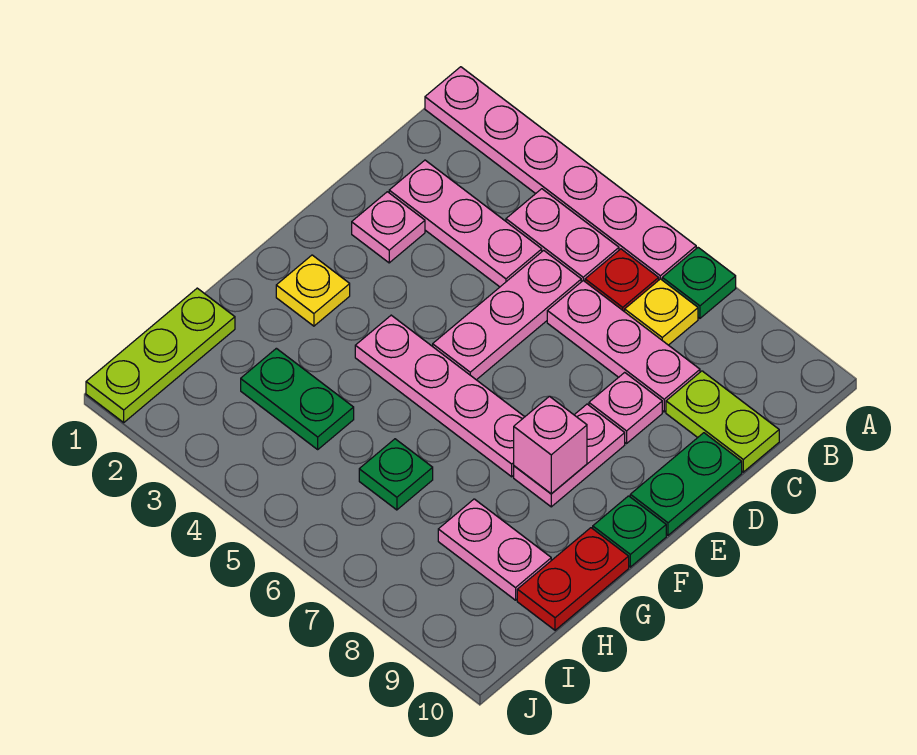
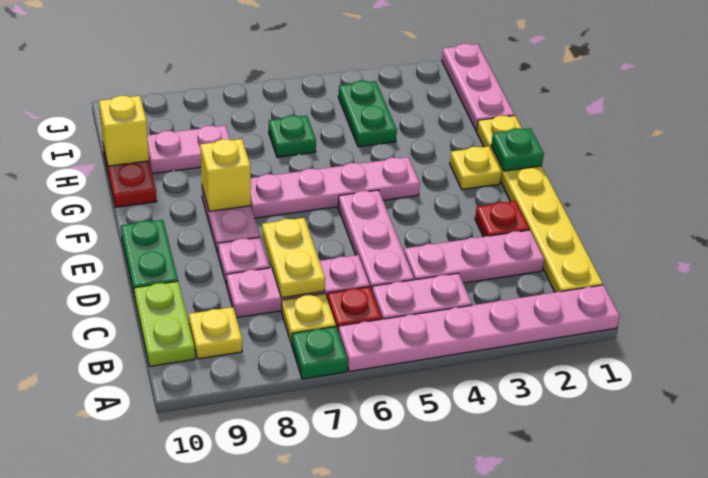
none -> yellow plate B1:G1 level 1
none -> yellow plate B9 level 1
none -> yellow plate C7:D7 level 2
lime plate C9:C10 level 1 -> lime plate B10:C10 level 1
pink plate D2 level 1 -> red plate D2 level 1
pink brick F8 level 2 -> yellow brick F8 level 2
green plate F10 level 1 -> green plate F1 level 2
lime plate H1:J1 level 1 -> pink plate H1:J1 level 1
green plate H3:H4 level 1 -> green plate H4:I4 level 1
none -> yellow brick H10 level 2

